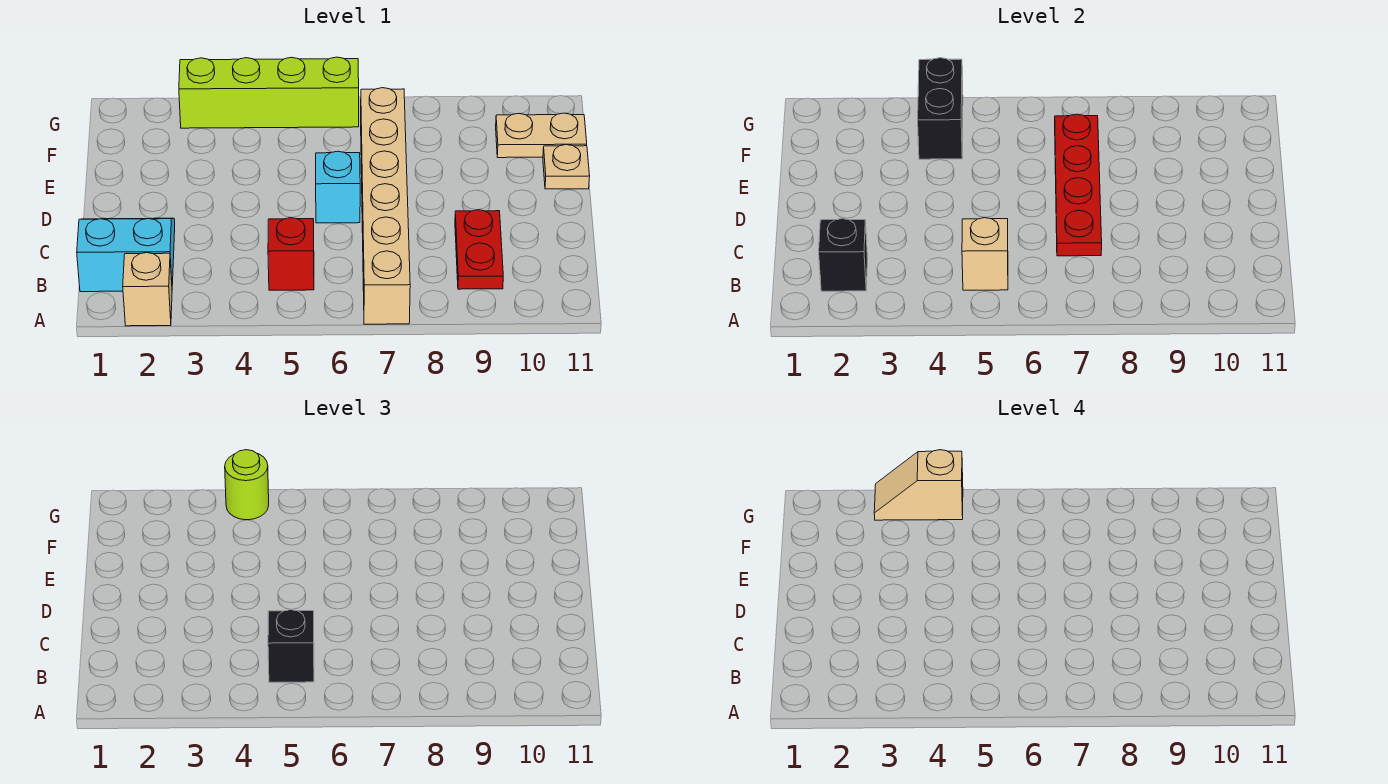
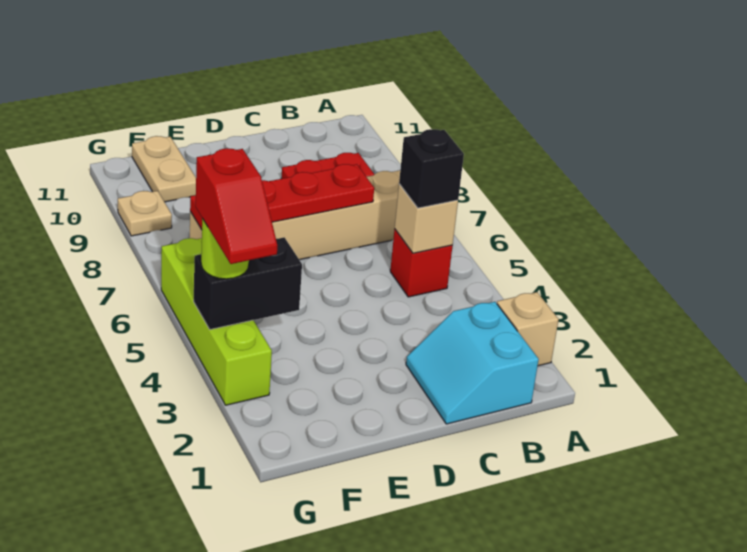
black brick B2 level 2 -> none
cyan brick D6 level 1 -> none
tan plate E11 level 1 -> tan plate G9 level 1
tan slope G3:G4 level 4 top 4 -> red slope G3:G4 level 4 top 4

